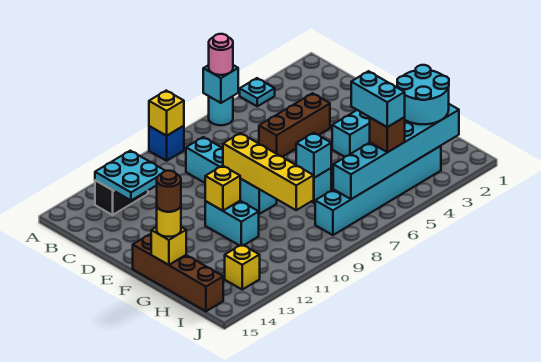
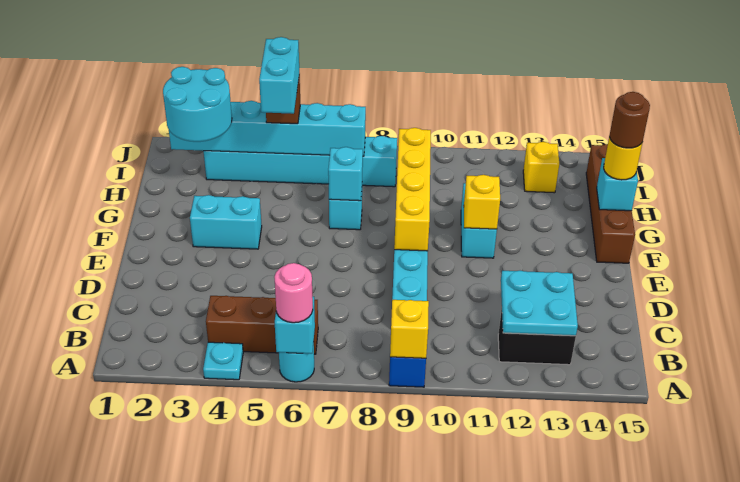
brown brick D4:D6 level 1 -> brown brick B4:B6 level 1
yellow brick G15 level 2 -> cyan brick G15 level 2

